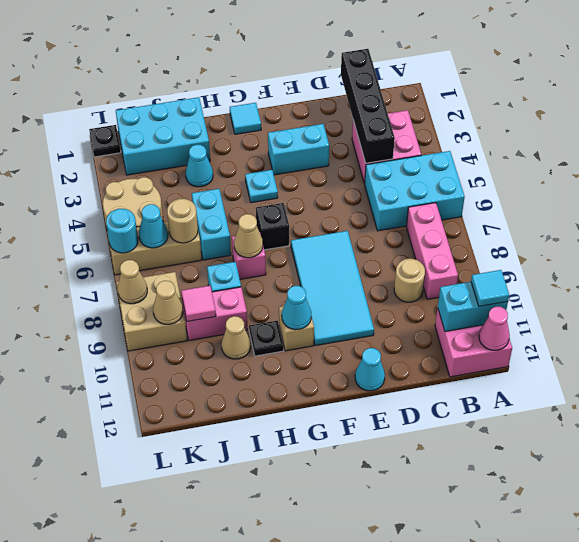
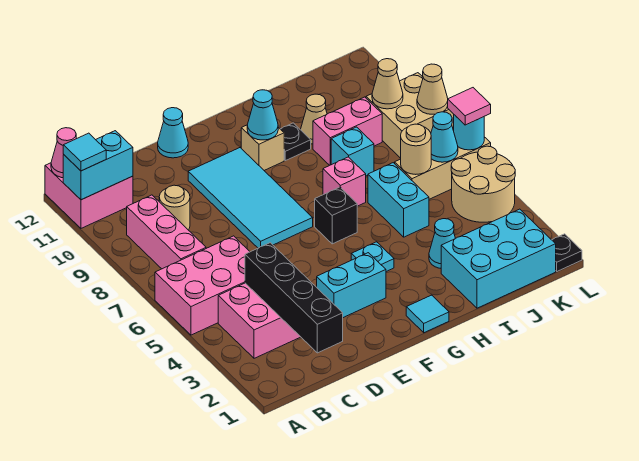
cyan brick A5:C6 level 1 -> pink brick A5:C6 level 1
tan cone H7 level 2 -> none
pink tile J9 level 2 -> pink tile L6 level 3

